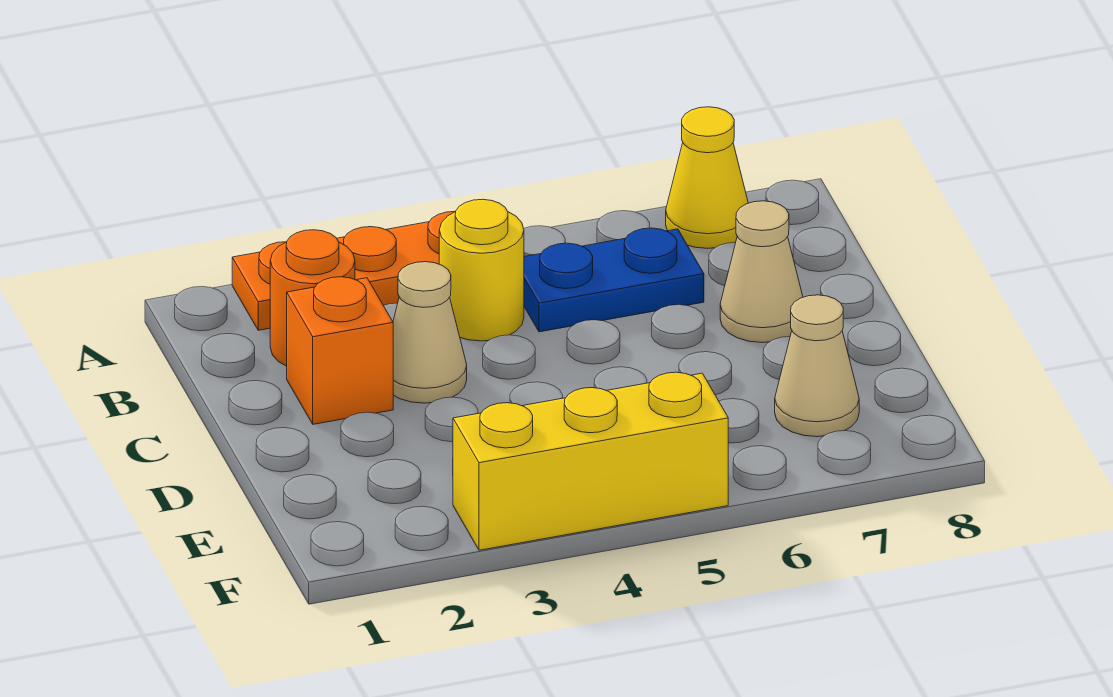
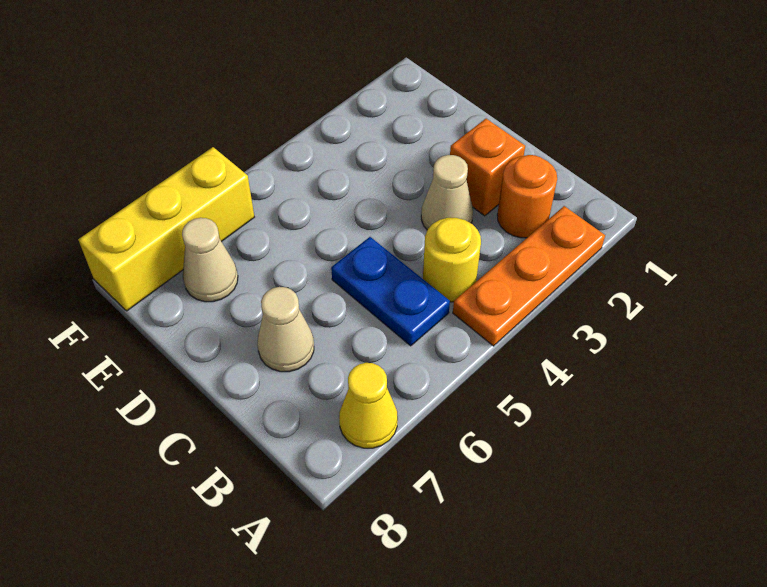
blue plate B5:B6 level 1 -> blue plate B5:C5 level 1
yellow brick F3:F5 level 1 -> yellow brick F6:F8 level 1

